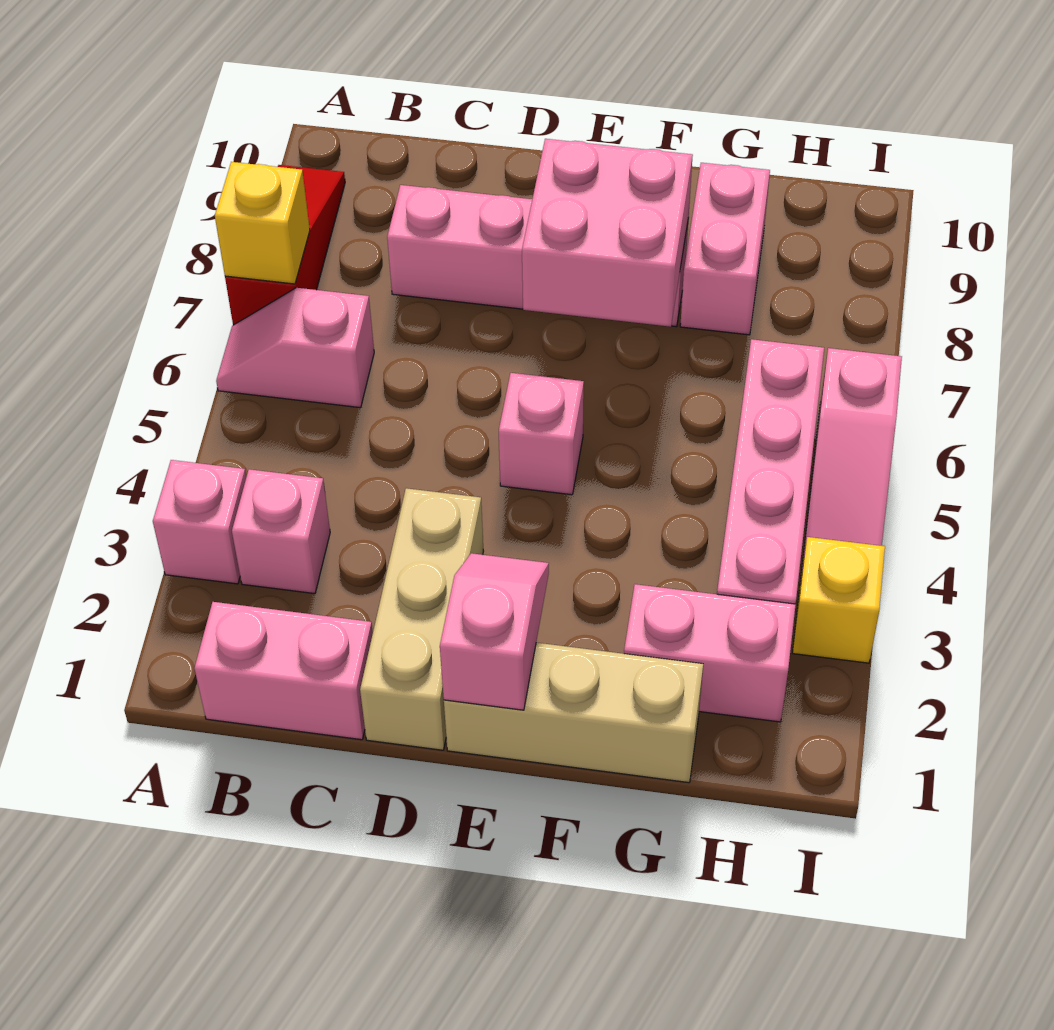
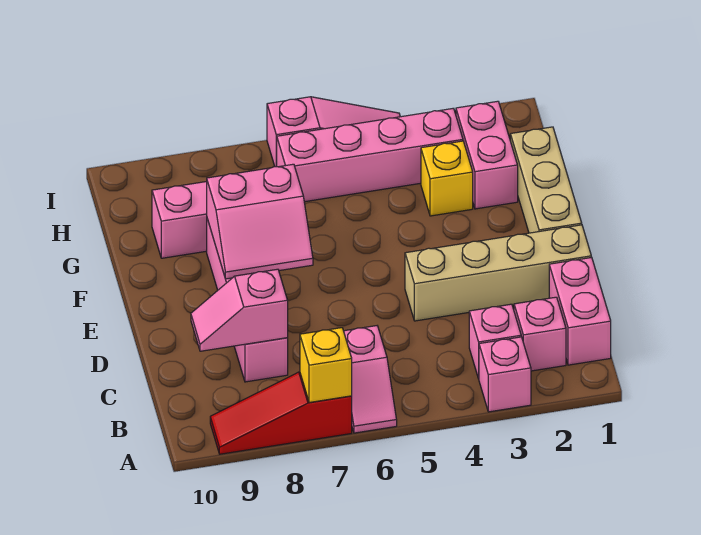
tan brick D1:D3 level 1 -> tan brick D1:D4 level 1
pink slope E1:E2 level 2 top 1 -> pink slope C8:C9 level 2 top 8
pink brick E5 level 1 -> pink brick B2 level 1
pink brick E7:F8 level 2 -> pink slope E7:F8 level 2 top F
yellow brick I3 level 1 -> yellow brick G3 level 1

